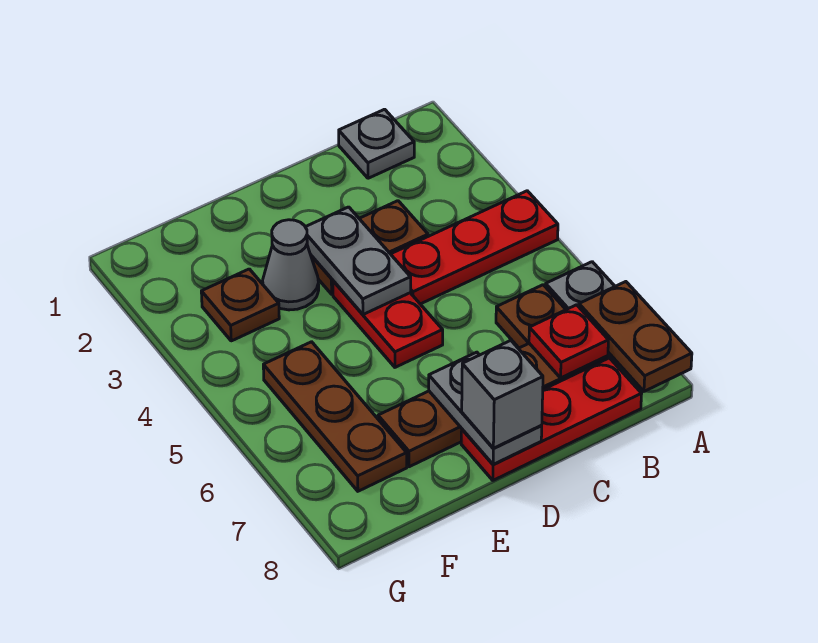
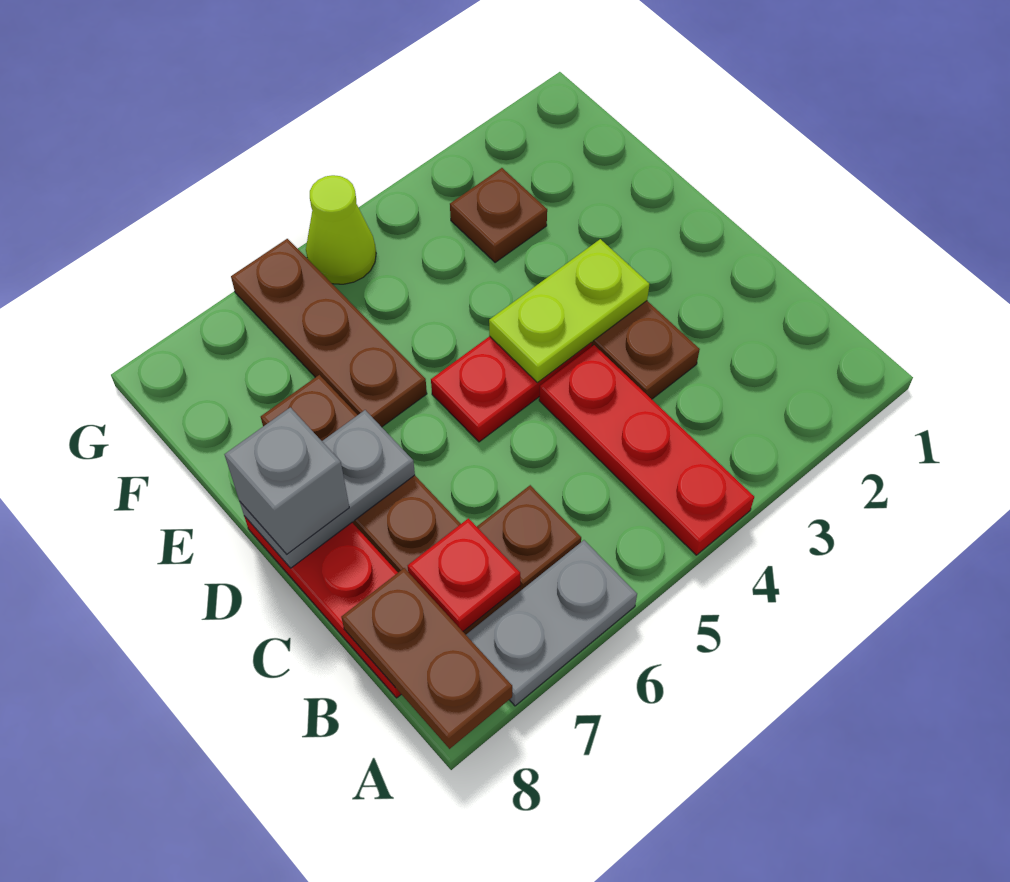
brown plate A7:A8 level 2 -> brown plate A8:B8 level 2
grey plate B1 level 1 -> none
grey plate D3:D4 level 2 -> lime plate D3:D4 level 2
grey cone E3 level 1 -> none
brown plate F5:F7 level 1 -> brown plate E6:G6 level 1
none -> lime cone G5 level 1

